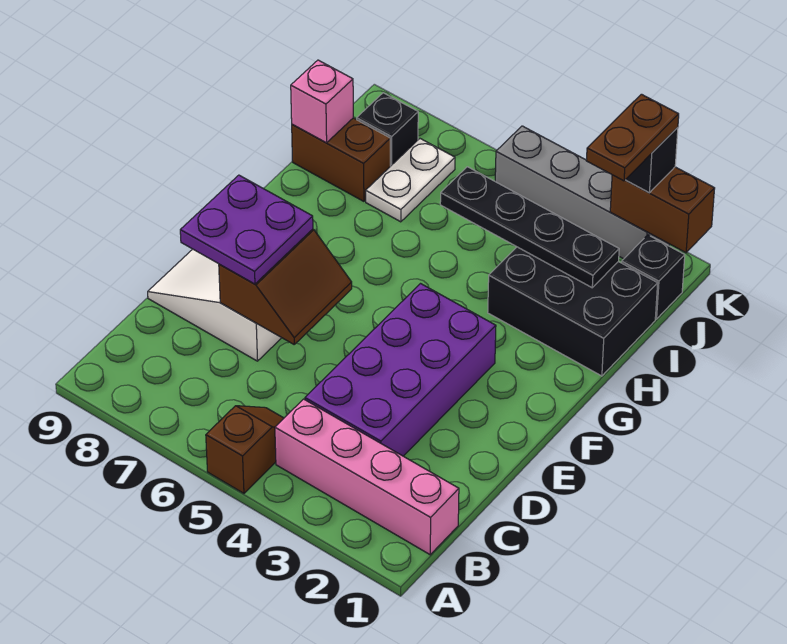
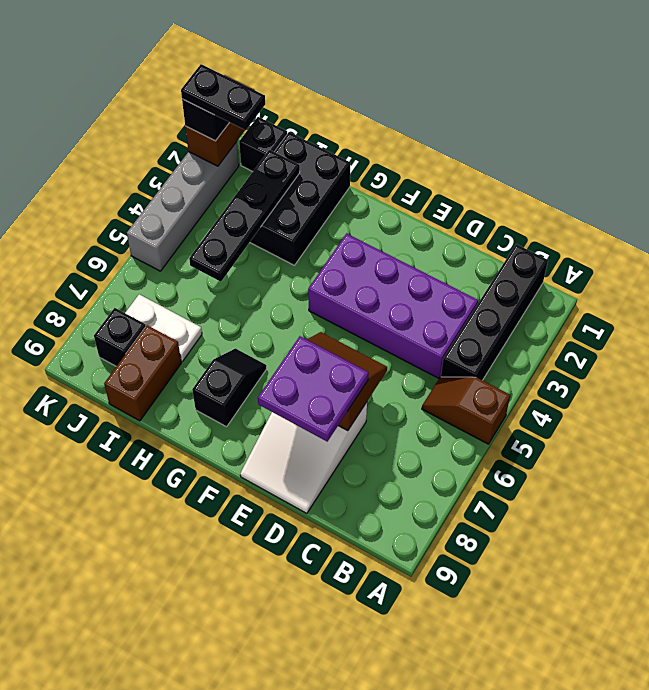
pink brick B1:B4 level 1 -> black brick B1:B4 level 1
none -> black slope G7:G8 level 1 top 8
pink brick I9 level 2 -> none
brown plate J2:K2 level 4 -> black plate J2:K2 level 4

